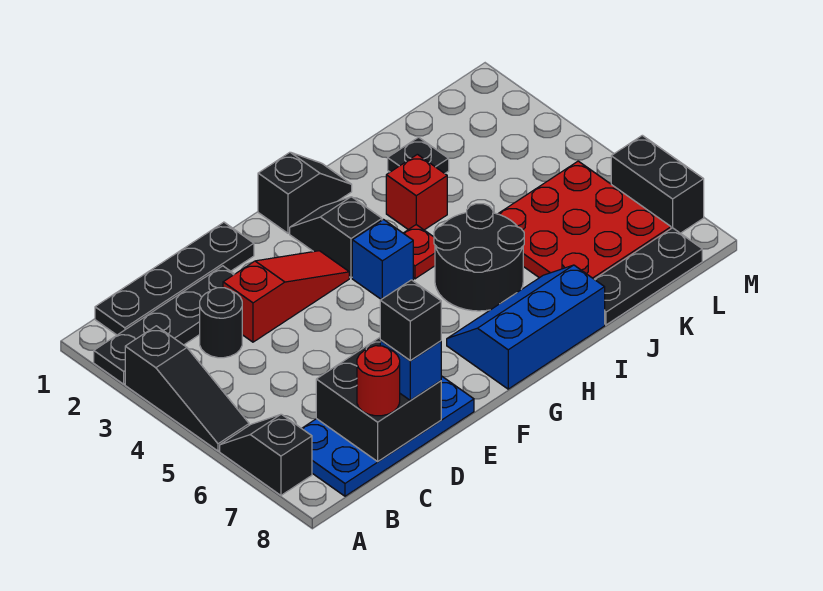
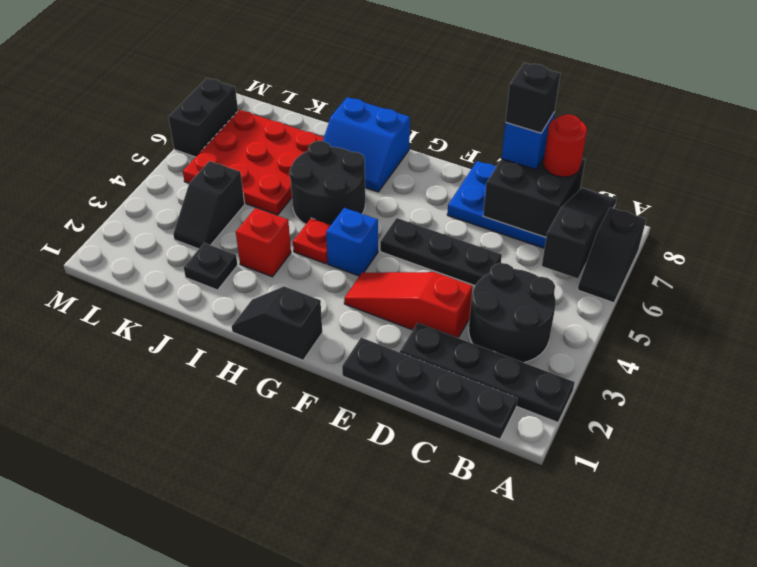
black slope A3:A5 level 1 top 3 -> black slope B6:B8 level 2 top 6
black round brick C3 level 1 -> black round brick B3:C4 level 1
black slope G2:G3 level 1 top 3 -> black slope K3:K4 level 1 top 4
blue slope G7:I8 level 1 top 8 -> blue slope H7:I8 level 1 top 8
black plate J8:L8 level 1 -> black plate D5:F5 level 1

